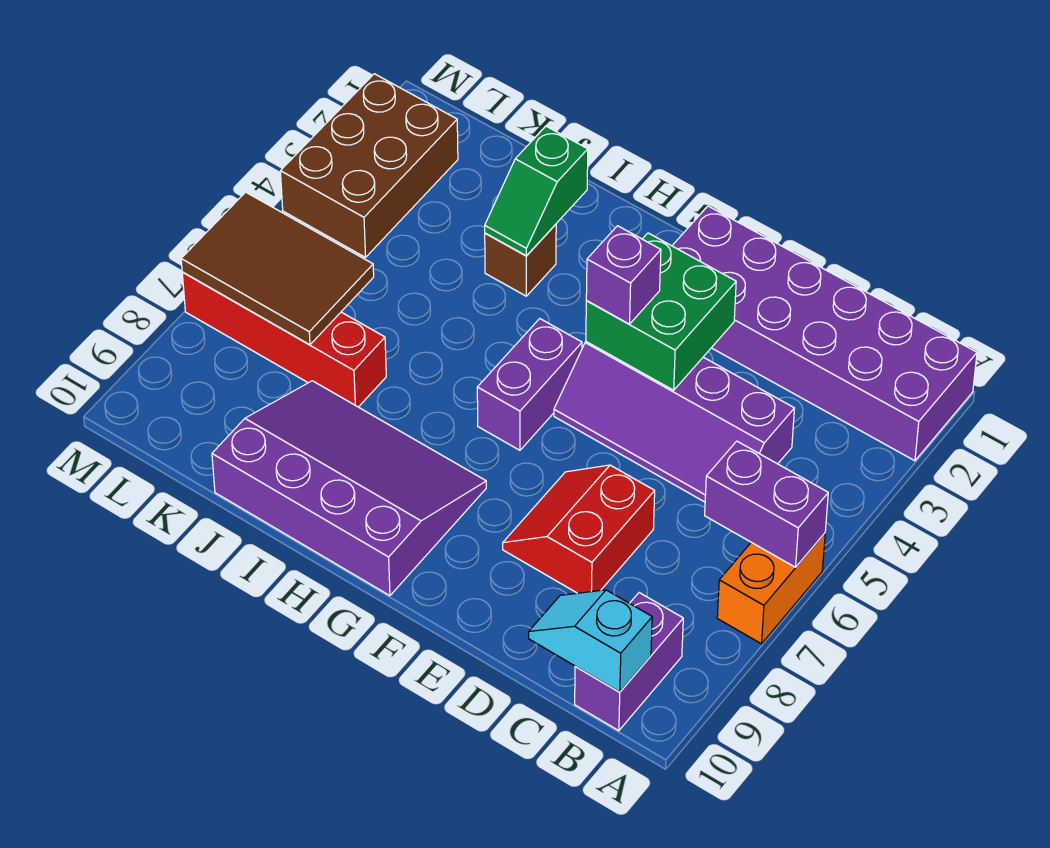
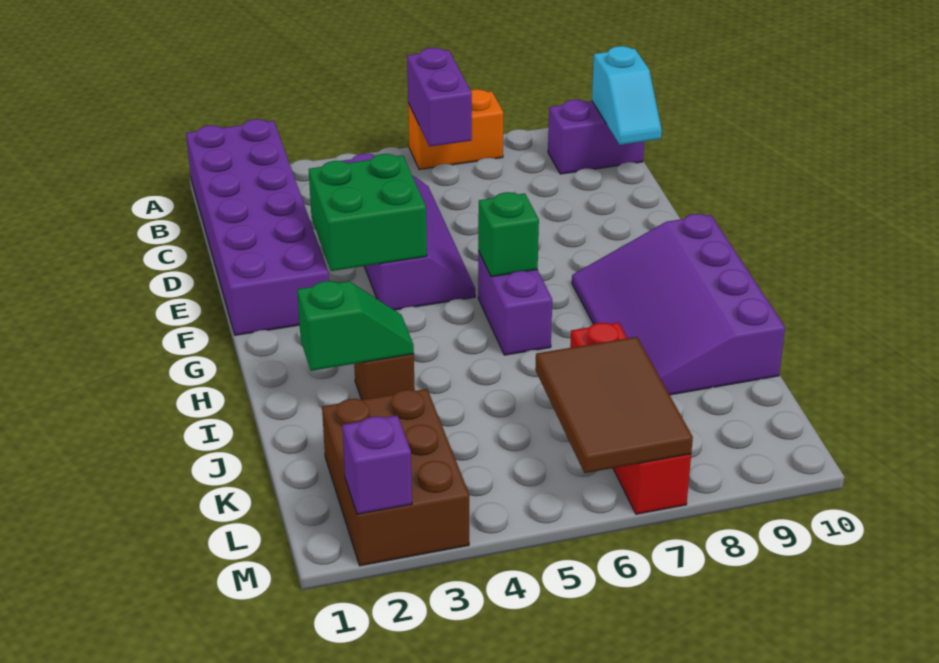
red slope D7:E8 level 1 top D -> none
purple brick F4 level 3 -> purple brick M2 level 2
purple brick G5:G6 level 1 -> purple brick G6:H6 level 1
none -> green brick G6 level 2
brown brick L2:M4 level 1 -> brown brick K2:M3 level 1

